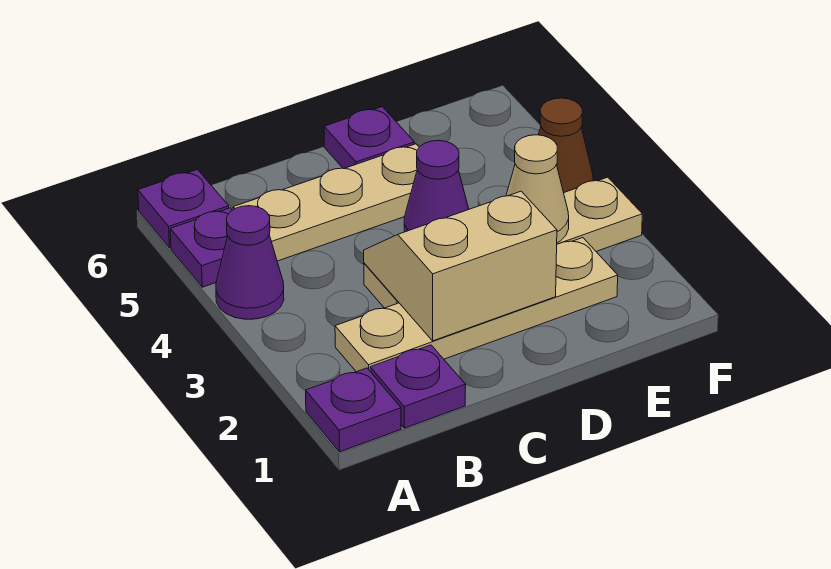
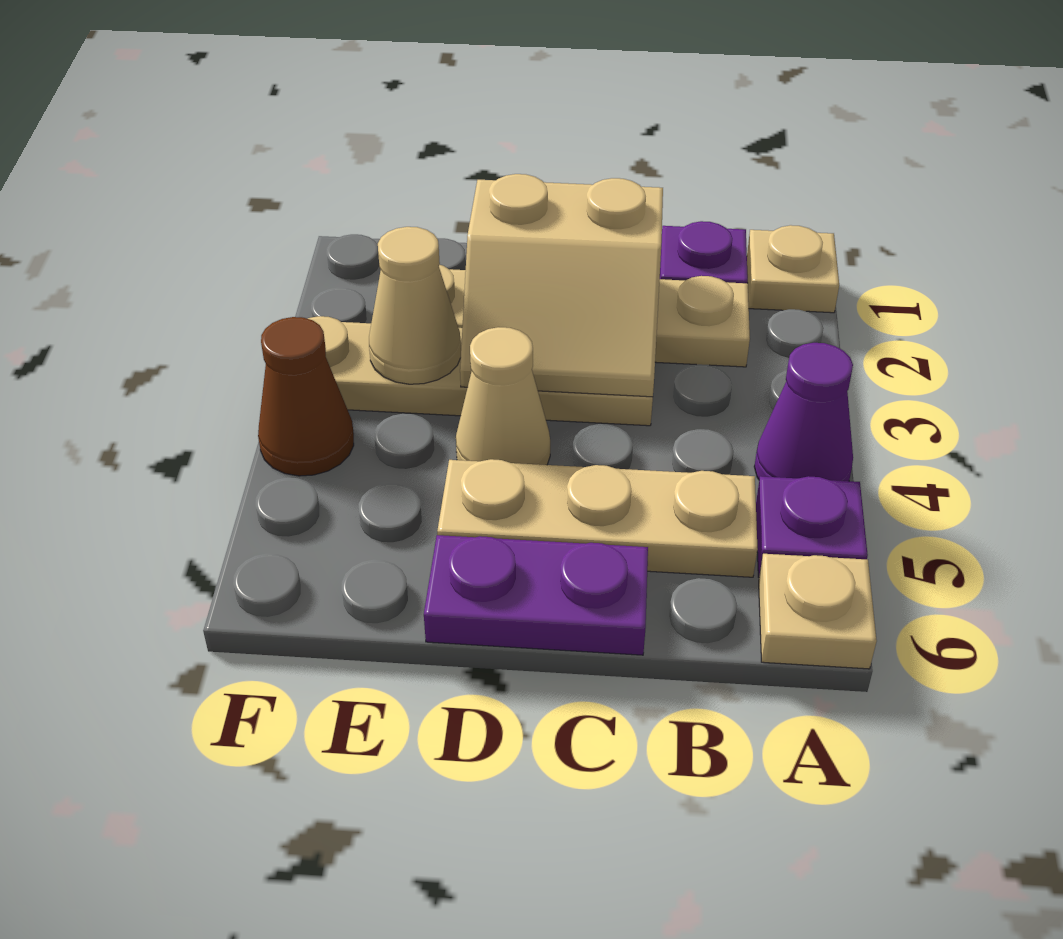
purple plate A1 level 1 -> tan plate A1 level 1
purple plate A6 level 1 -> tan plate A6 level 1
purple cone D4 level 1 -> tan cone D4 level 1
purple plate D6 level 1 -> purple plate C6:D6 level 1

